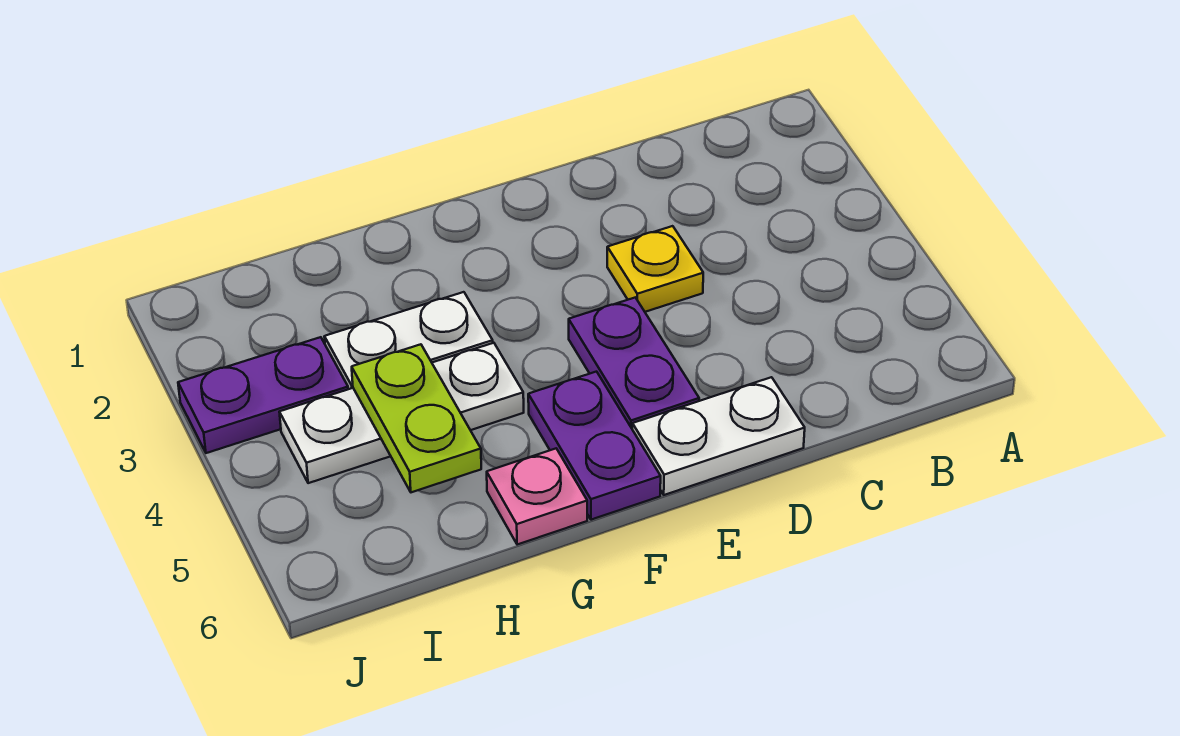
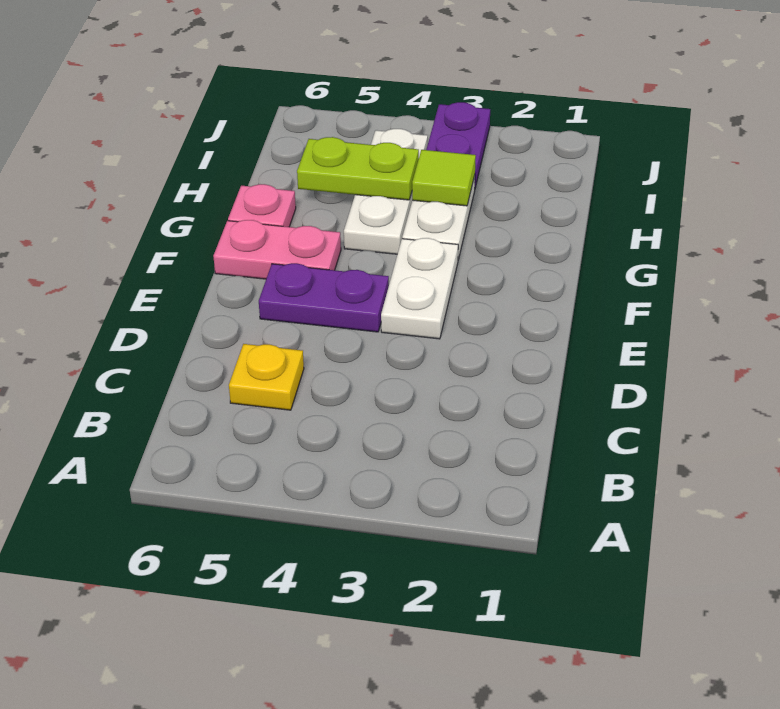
yellow plate D3 level 1 -> yellow plate C5 level 1
white plate D6:E6 level 1 -> white plate E3:F3 level 1
purple plate F5:F6 level 1 -> pink plate F5:F6 level 1
none -> lime tile H3 level 2

